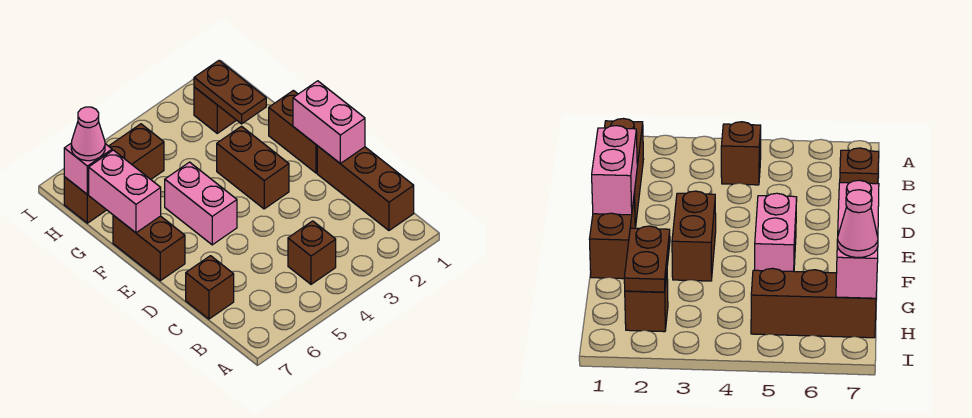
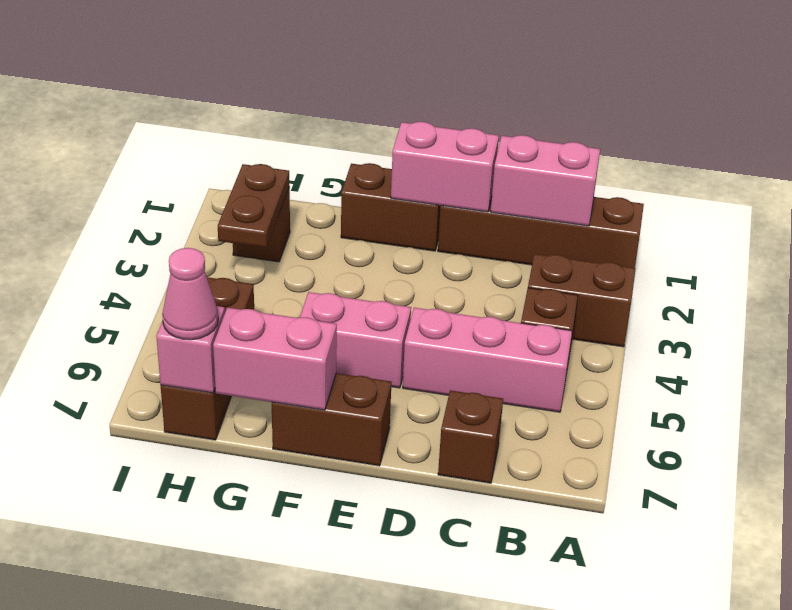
brown brick B1:D1 level 1 -> brown brick A1:D1 level 1
none -> pink brick B1:C1 level 2
none -> pink brick B5:D5 level 1
brown brick E3:F3 level 1 -> brown brick A3:B3 level 1
brown plate G2:H2 level 2 -> brown plate H2:H3 level 2

